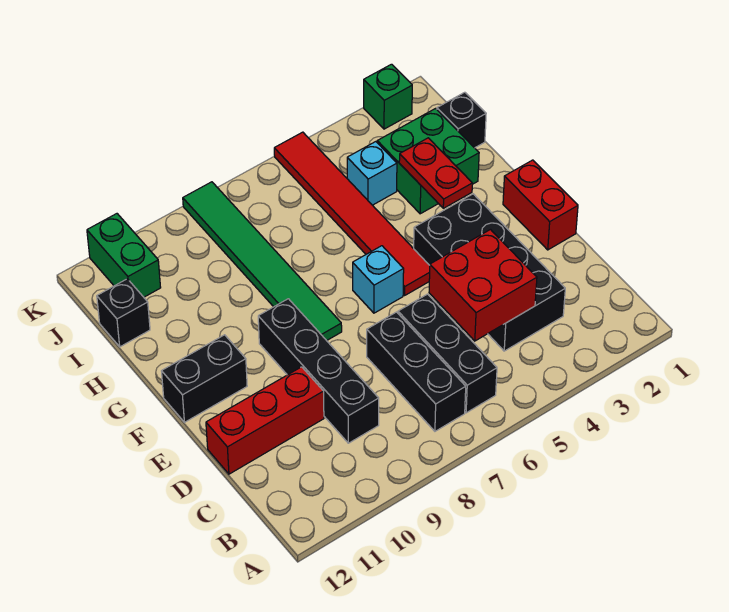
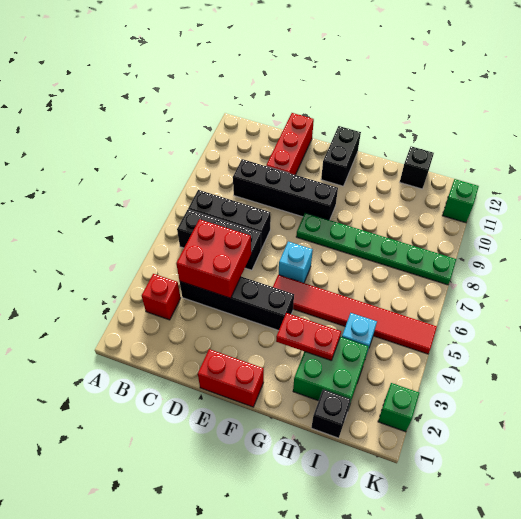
none -> red brick B3 level 1
black brick C3:F4 level 1 -> black brick C4:F4 level 1
green tile F8:K8 level 1 -> green plate F8:K8 level 1
green brick J11:K11 level 1 -> green brick K11 level 1

